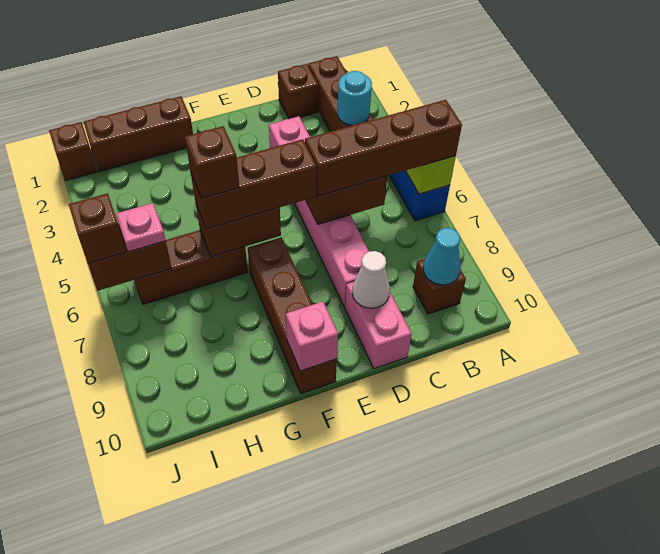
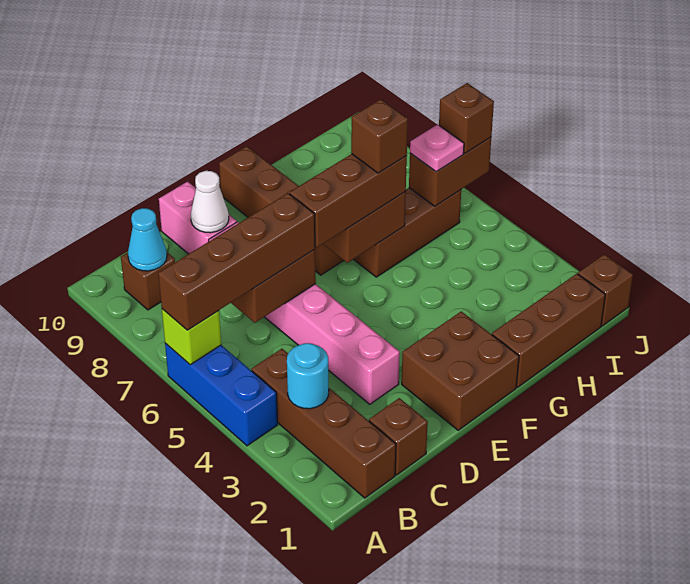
none -> brown brick E1:F2 level 1
pink brick F10 level 2 -> none

